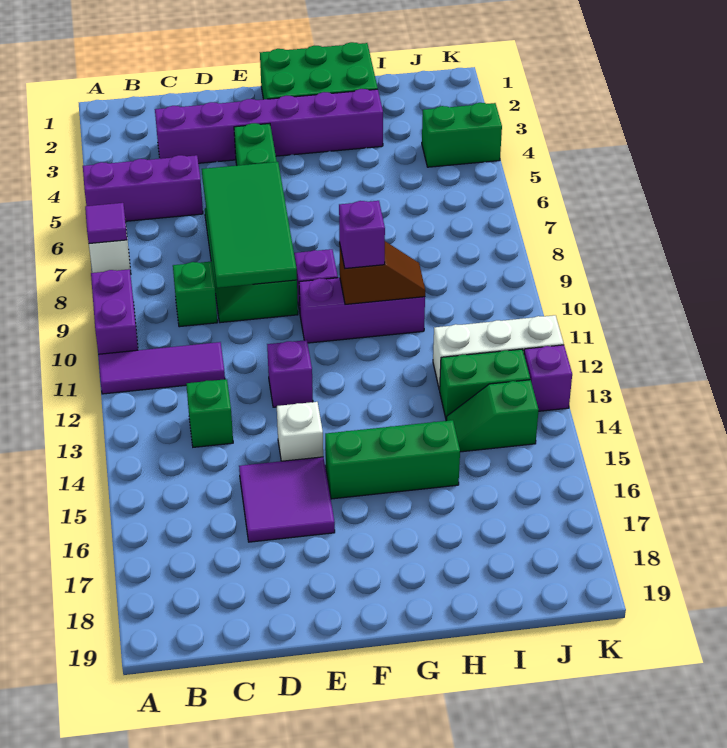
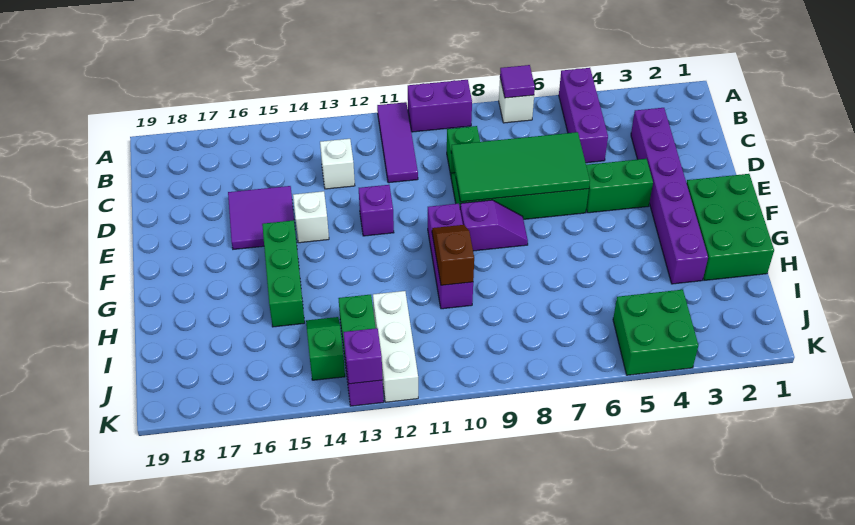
green brick C13 level 1 -> white brick C13 level 1
brown slope G10:H10 level 2 top G -> brown slope G10:H10 level 2 top H
purple brick G10 level 3 -> purple brick K13 level 2
green brick J4:K4 level 1 -> green brick J4:K5 level 1

